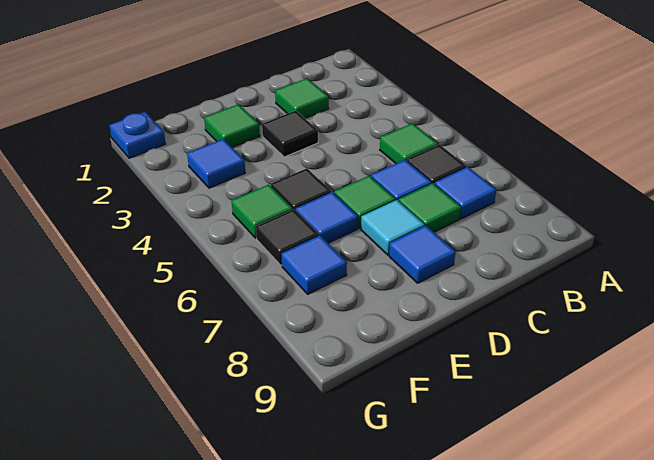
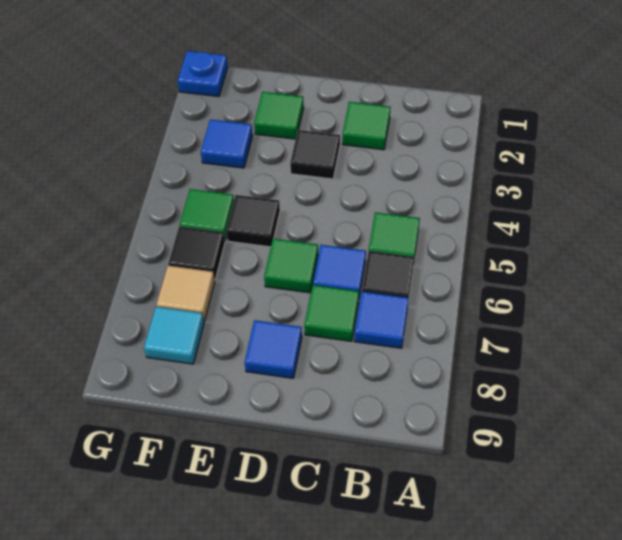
cyan tile D7 level 1 -> cyan tile F8 level 1
blue tile E6 level 1 -> none
blue tile F7 level 1 -> tan tile F7 level 1

